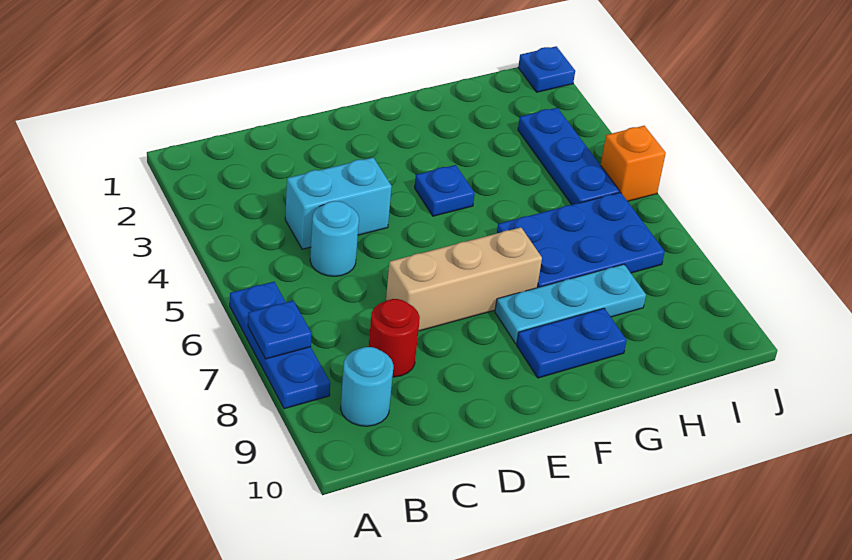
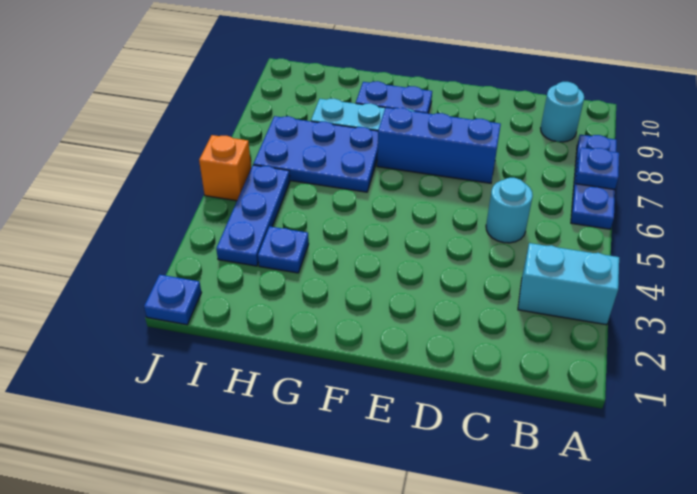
cyan brick C4:D4 level 1 -> cyan brick A3:B3 level 1
red round brick C8 level 1 -> none
tan brick D7:F7 level 1 -> blue brick D7:F7 level 1
blue plate F4 level 1 -> blue plate H3 level 1

